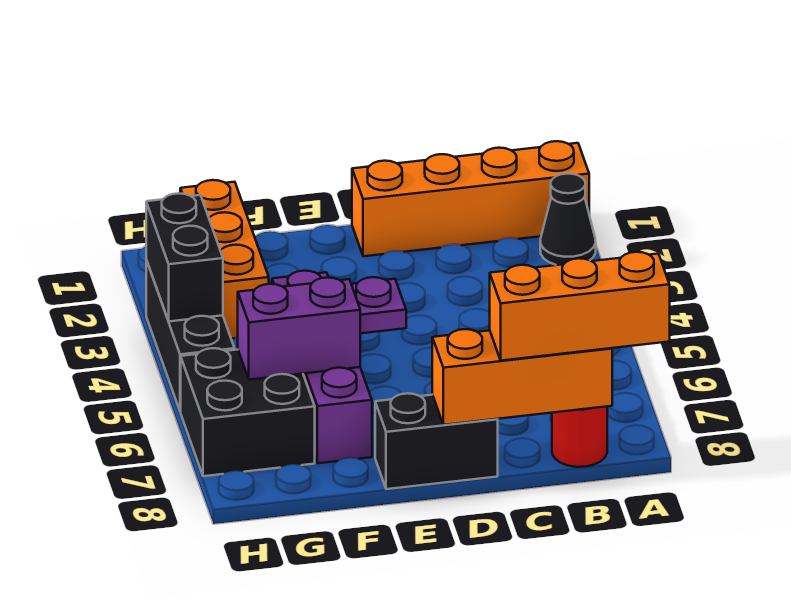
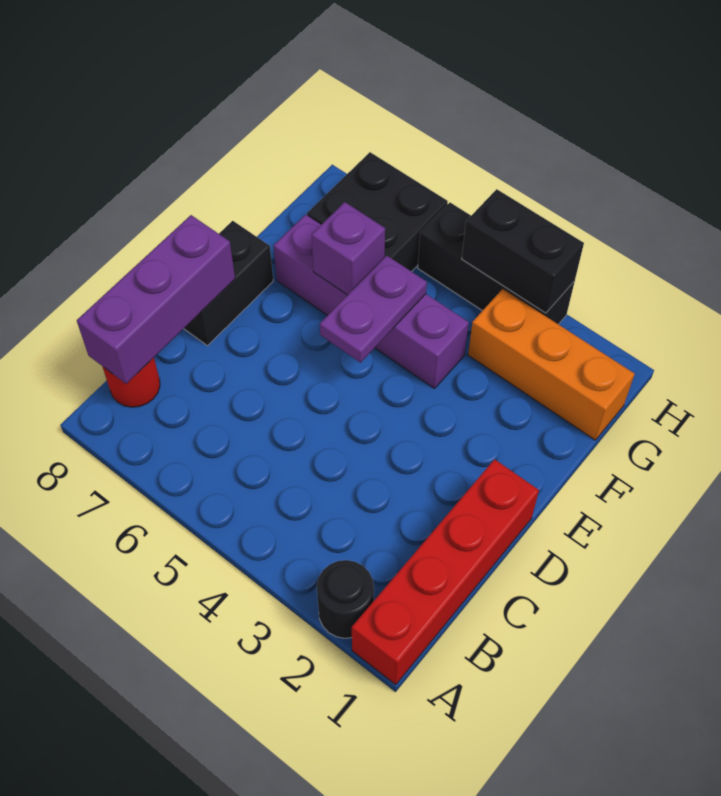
orange brick A1:D1 level 1 -> red brick A1:D1 level 1
black cone A2 level 1 -> black round brick A2 level 1
orange brick A8:C8 level 3 -> none
orange brick B8:D8 level 2 -> purple brick B8:D8 level 2
purple brick F6:G6 level 2 -> purple brick F6 level 2

